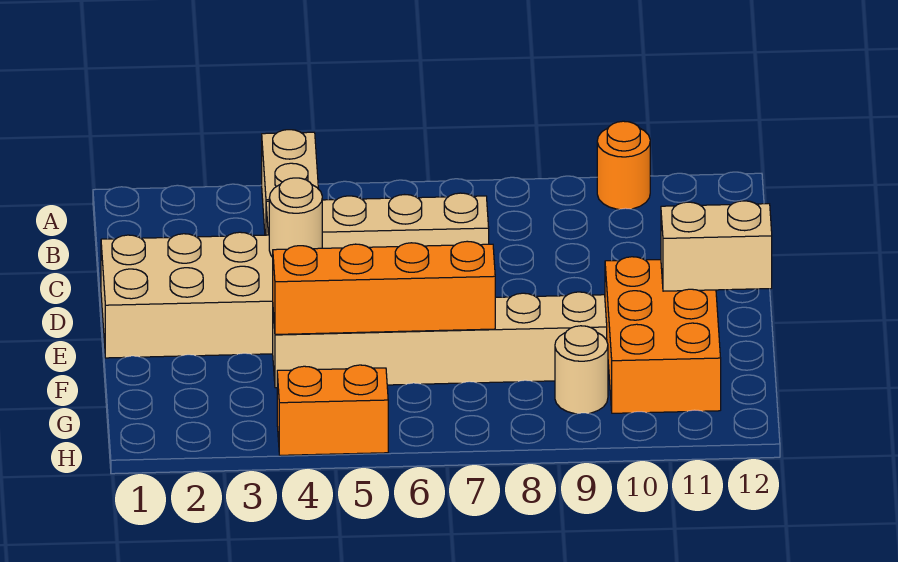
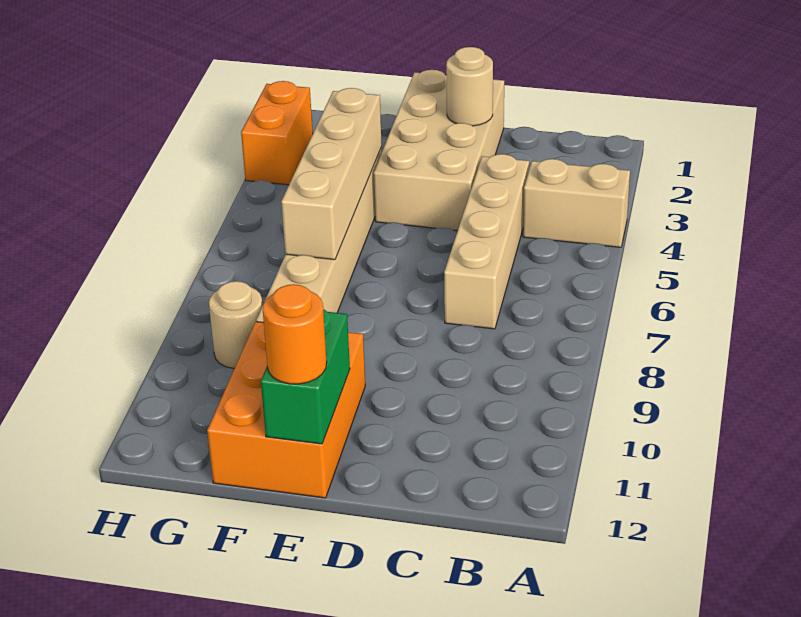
orange round brick A10 level 1 -> orange round brick E12 level 3
tan round brick D4 level 2 -> tan round brick D2 level 2
orange brick E10:G11 level 1 -> orange brick E10:F12 level 1
tan brick E11:E12 level 2 -> green brick E11:E12 level 2
orange brick F4:F7 level 2 -> tan brick F4:F7 level 2
orange brick H4:H5 level 1 -> orange brick H2:H3 level 1

